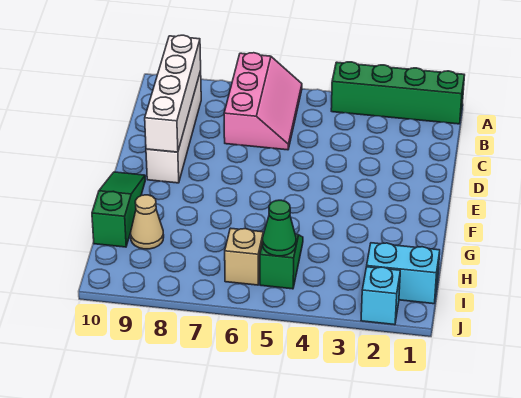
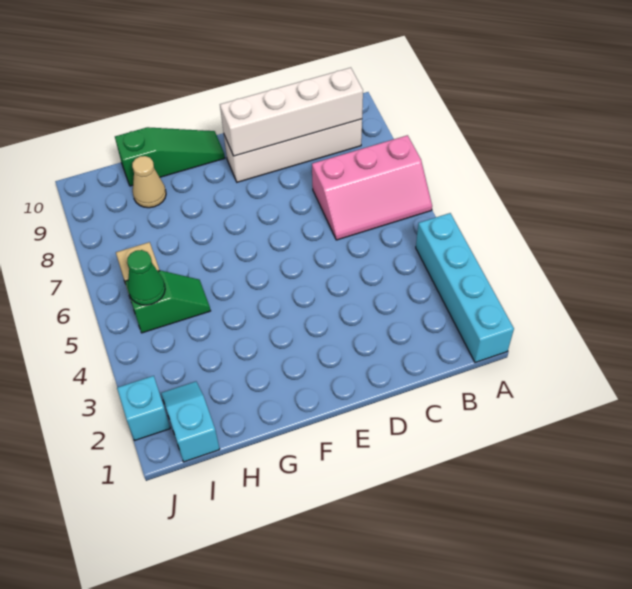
green brick A1:A4 level 1 -> cyan brick A1:A4 level 1
cyan brick I1:I2 level 1 -> cyan slope I1:I2 level 1 top 1

